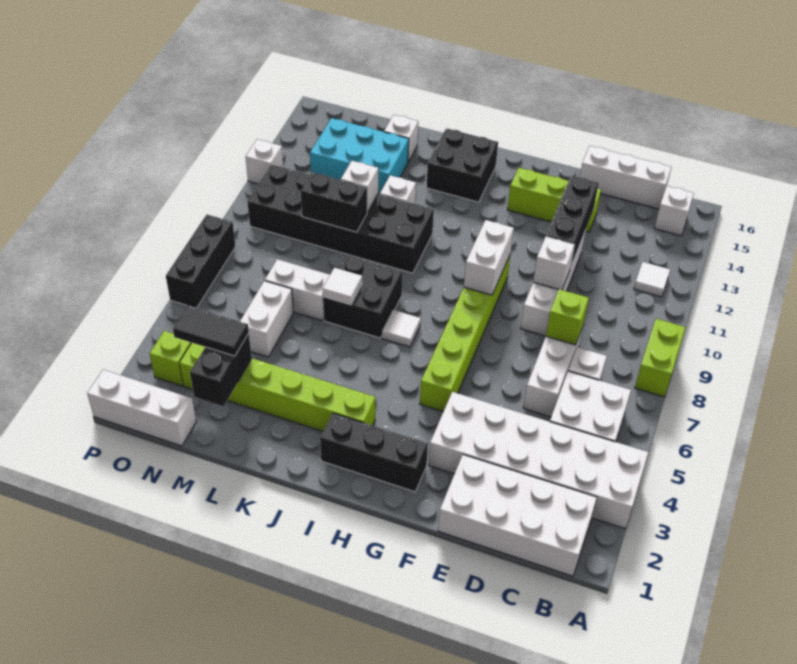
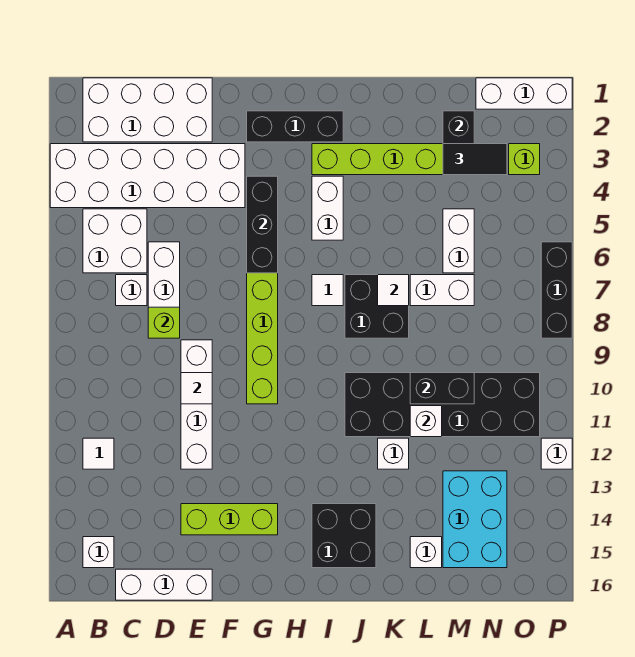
lime brick A8:A9 level 1 -> none
white brick E10 level 2 -> white tile E10 level 2
black brick E11:E13 level 2 -> black brick G4:G6 level 2
white brick G9:G10 level 2 -> white brick I4:I5 level 1
cyan brick L13:N14 level 1 -> cyan brick M13:N15 level 1

